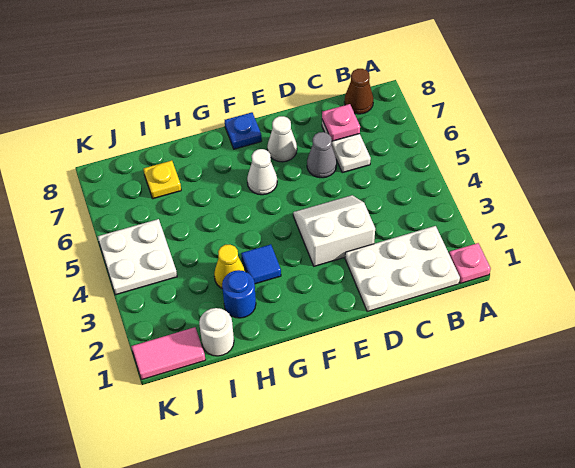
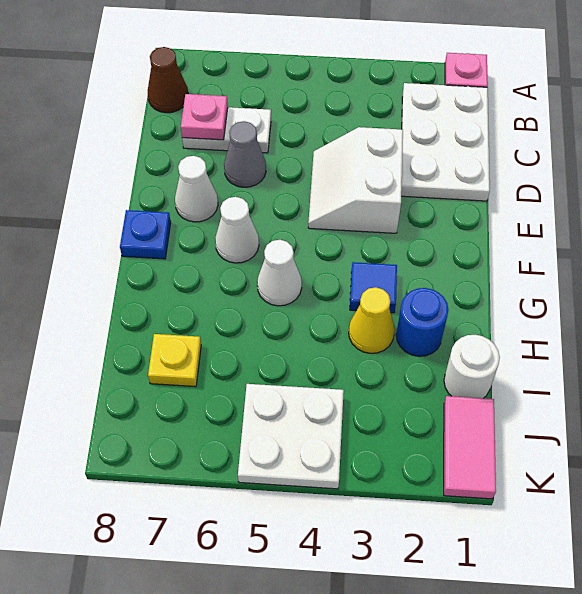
none -> white cone G5 level 1

